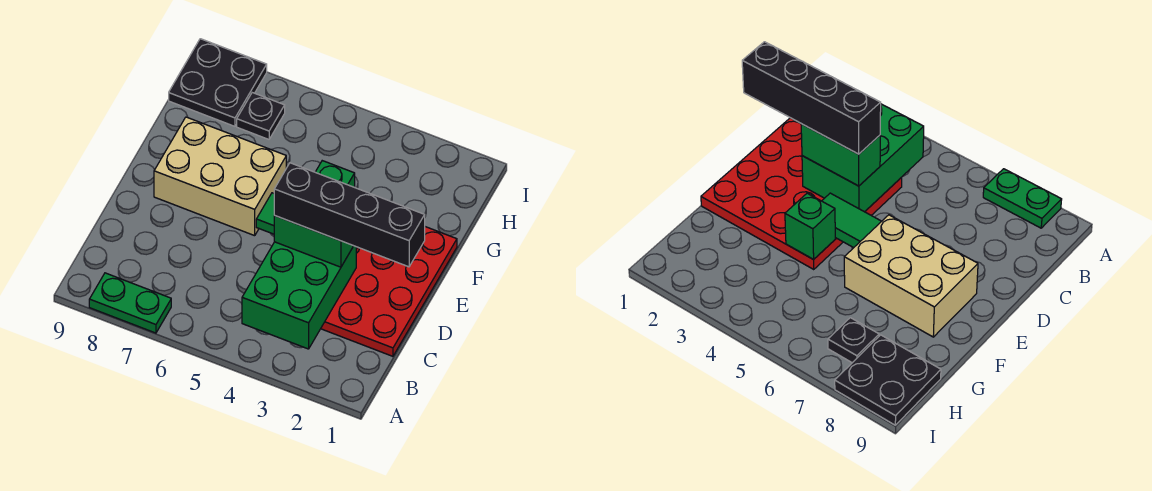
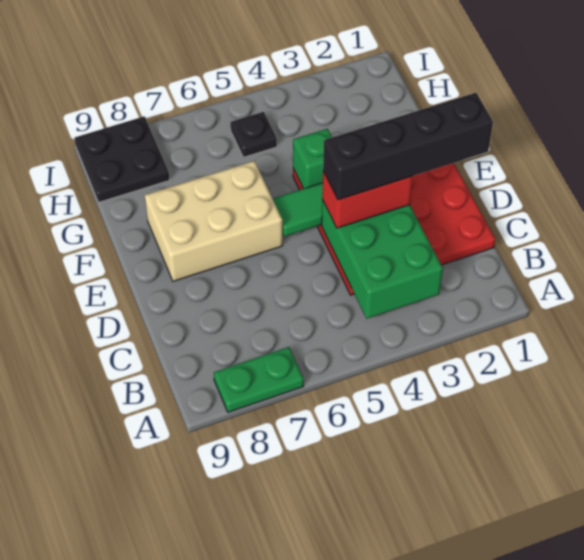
green brick D3:D4 level 3 -> red brick D3:D4 level 3
black plate H7 level 1 -> black plate H5 level 1

